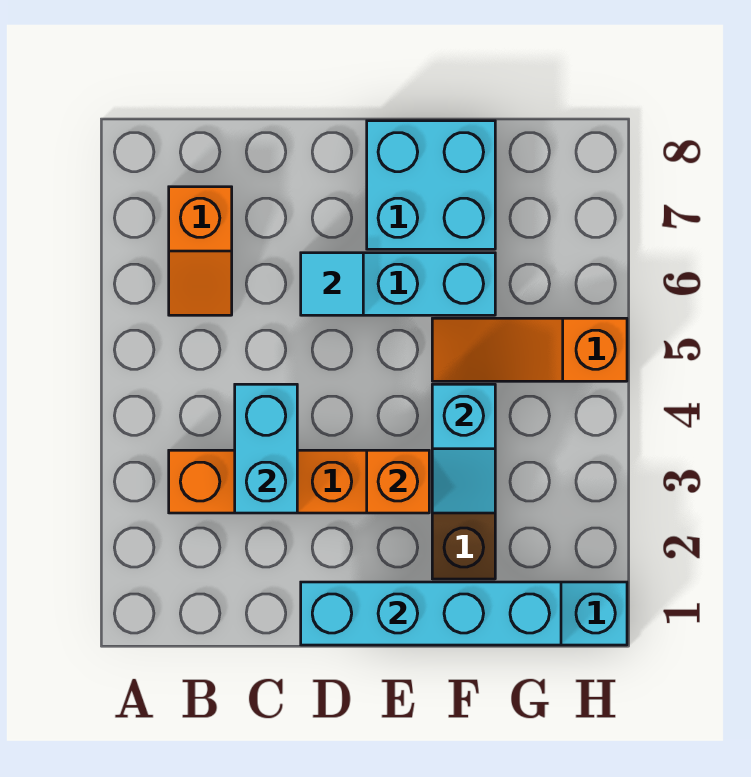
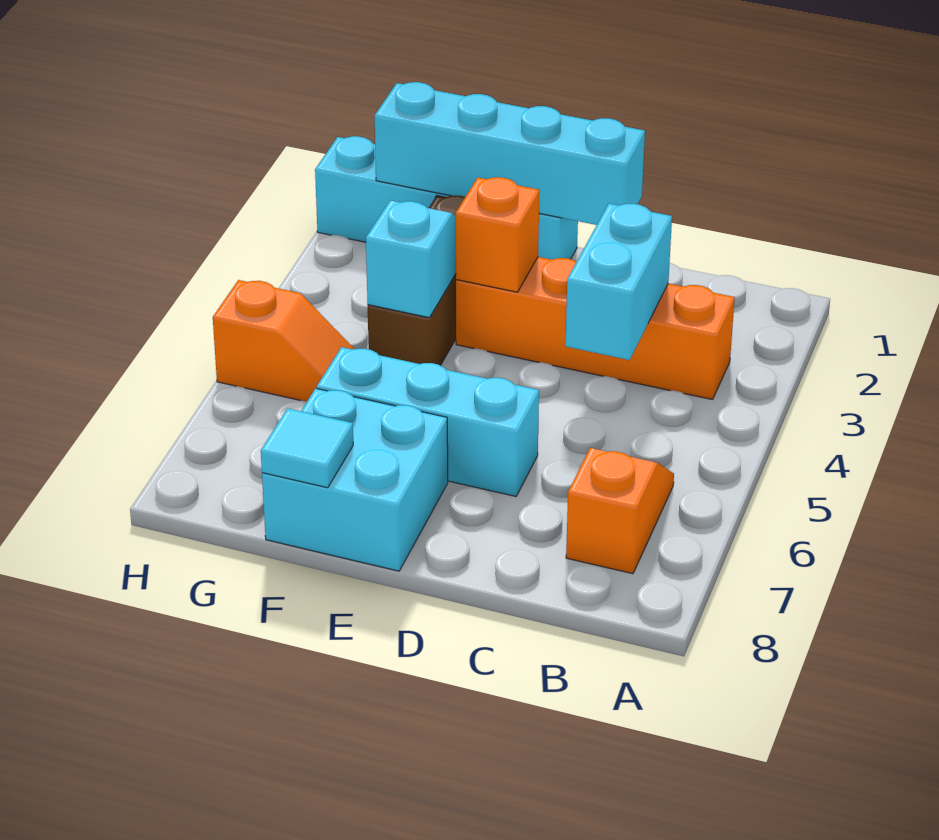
cyan tile D6 level 2 -> cyan tile F8 level 2
orange slope F5:H5 level 1 top H -> orange slope G5:H5 level 1 top H

